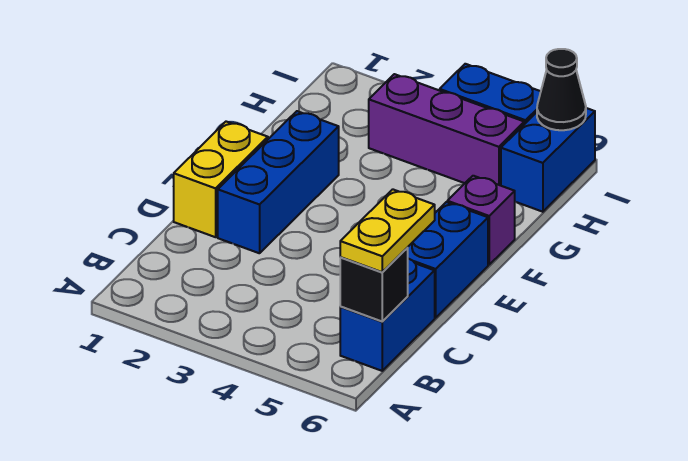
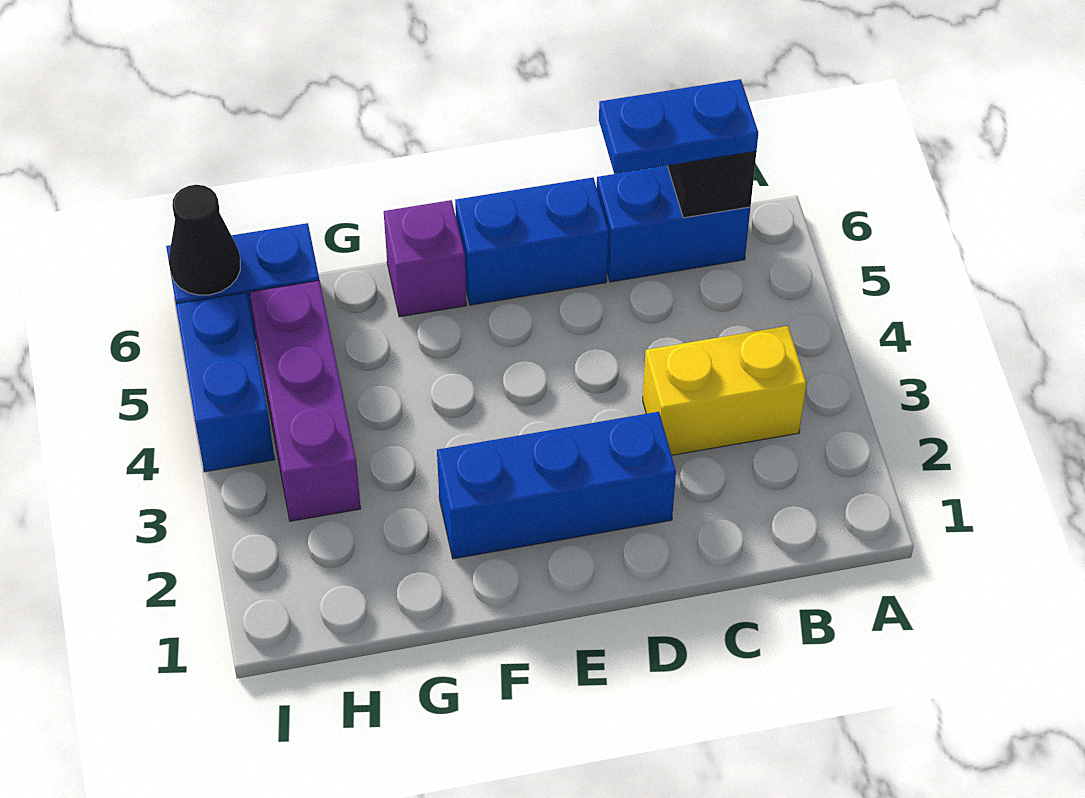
yellow plate B6:C6 level 3 -> blue plate B6:C6 level 3
yellow brick D1:E1 level 1 -> yellow brick B3:C3 level 1

